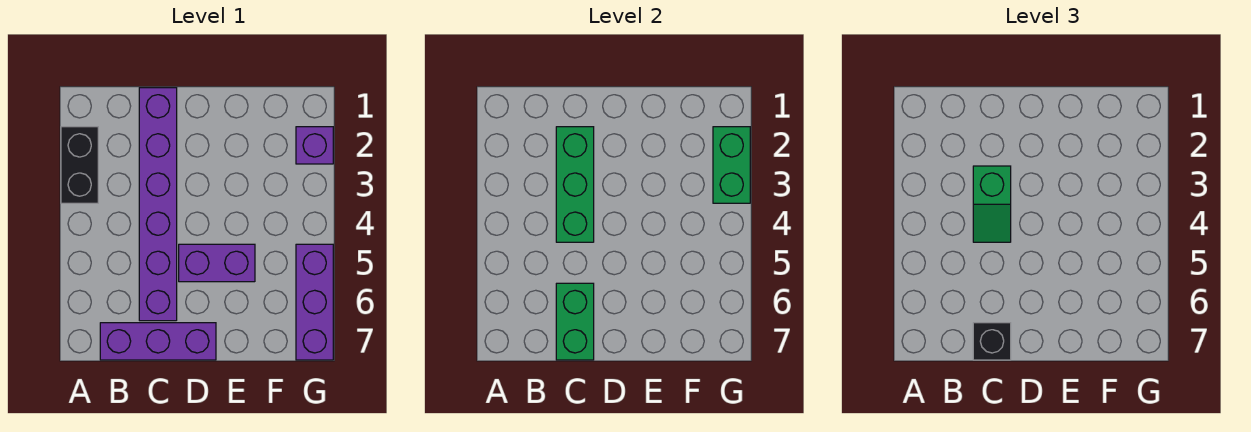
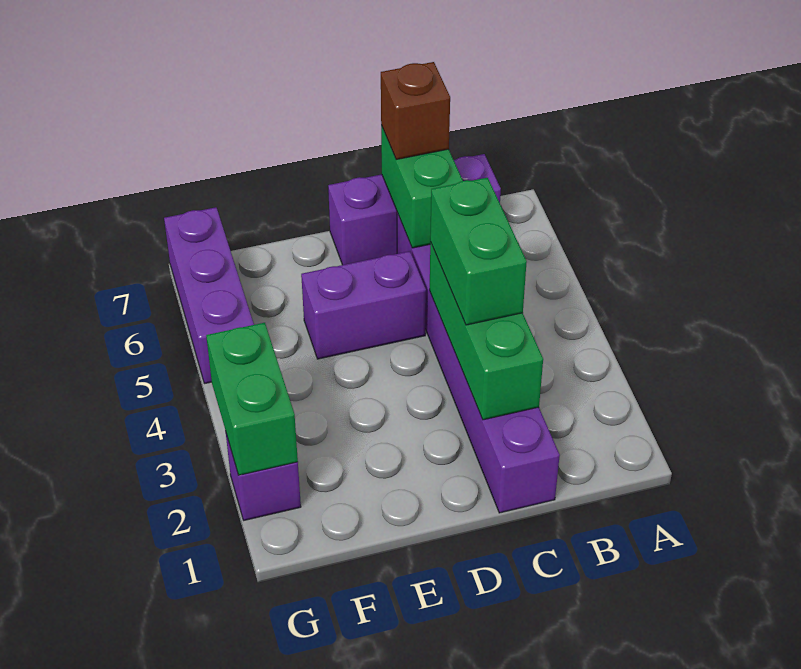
black brick A2:A3 level 1 -> none
green slope C3:C4 level 3 top 3 -> green brick C3:C4 level 3
black brick C7 level 3 -> brown brick C7 level 3

